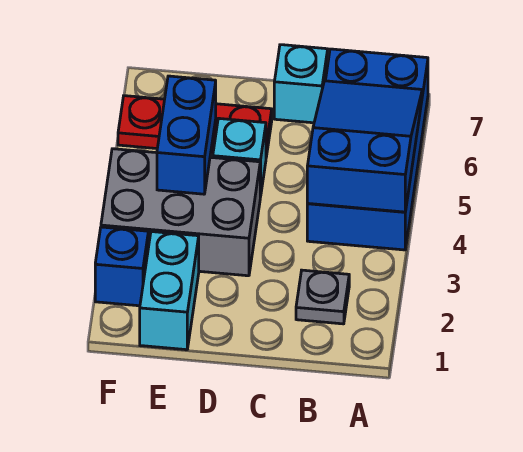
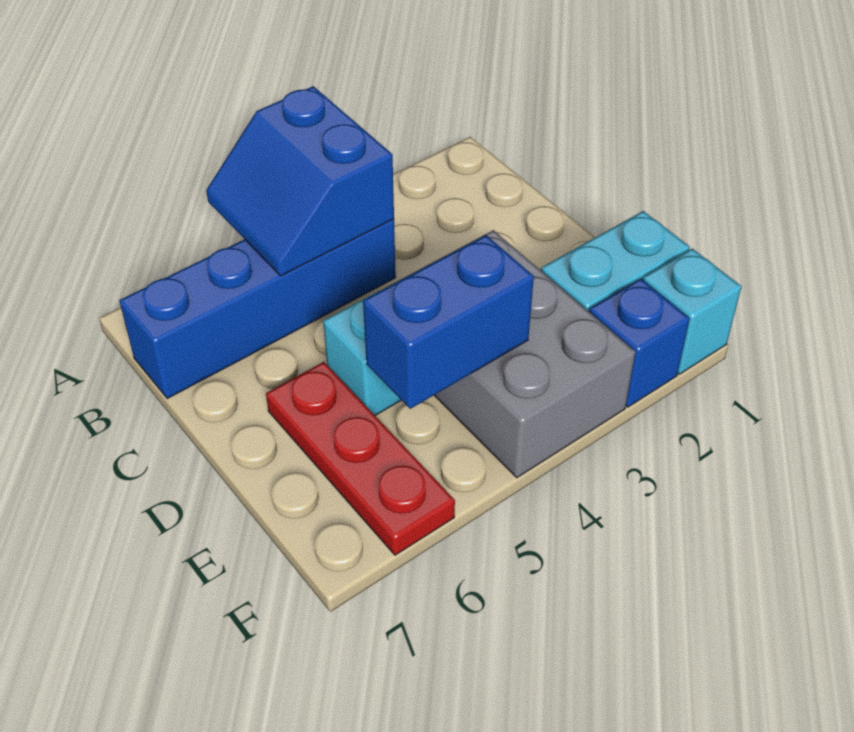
blue brick A4:B7 level 1 -> blue brick B4:B7 level 1
blue slope A4:B6 level 2 top 4 -> blue slope A4:B5 level 2 top 4
grey plate B2 level 1 -> none
cyan brick C7 level 1 -> cyan brick F1 level 1

